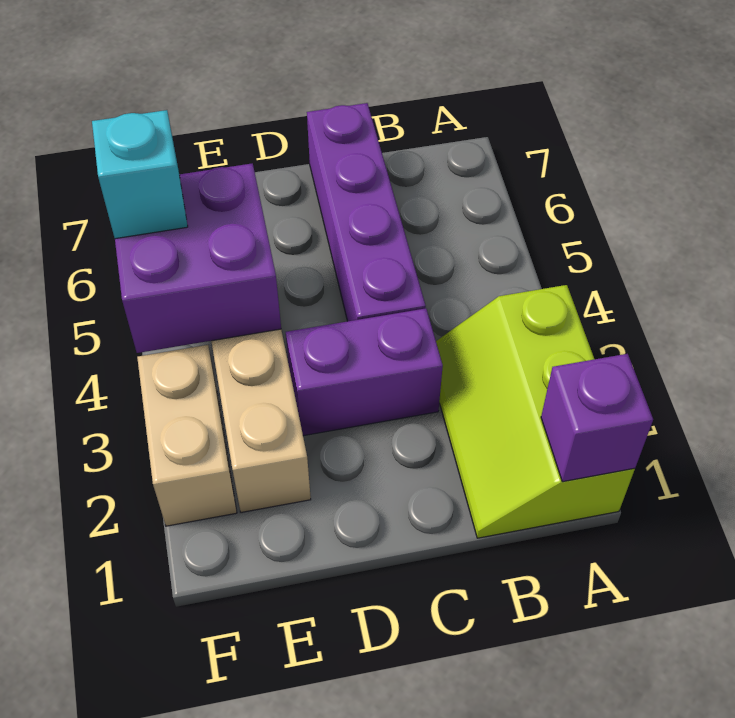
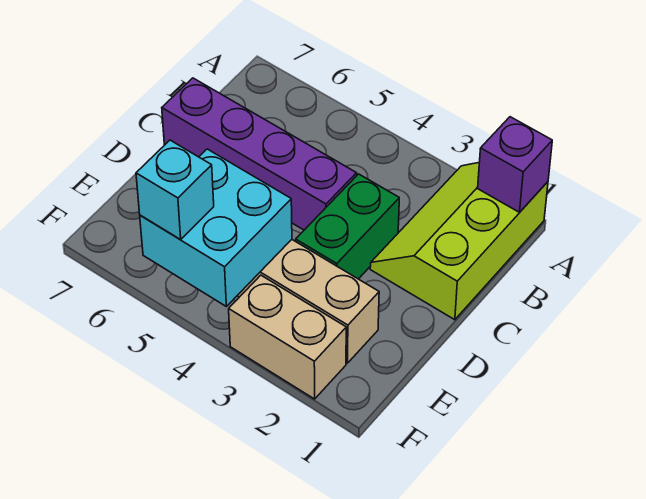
lime slope A1:B3 level 1 top A -> lime slope A1:C2 level 1 top 1
purple brick C3:D3 level 1 -> green brick C3:D3 level 1
purple brick E4:F5 level 2 -> cyan brick E4:F5 level 2

